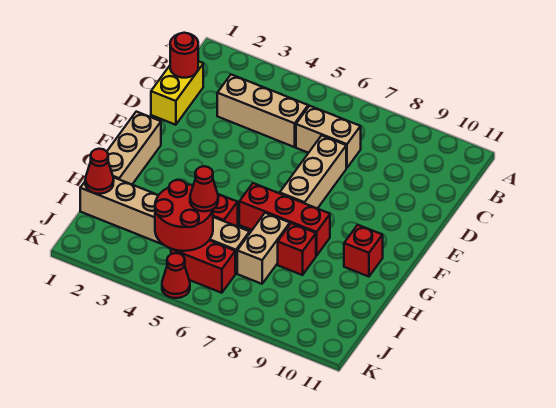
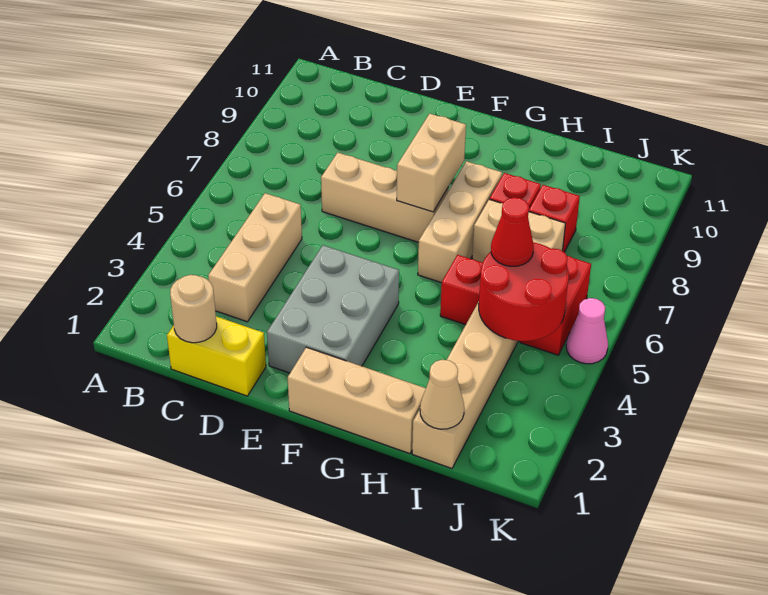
red round brick C1 level 2 -> tan round brick C1 level 2
tan brick C6:C7 level 1 -> tan brick F7:F8 level 2
none -> grey brick E2:F4 level 1
red brick G6:G8 level 1 -> tan brick G6:G8 level 1
red brick G10 level 1 -> red brick I8 level 1
red cone I1 level 2 -> tan cone I1 level 2
red cone K5 level 1 -> pink cone K5 level 1

